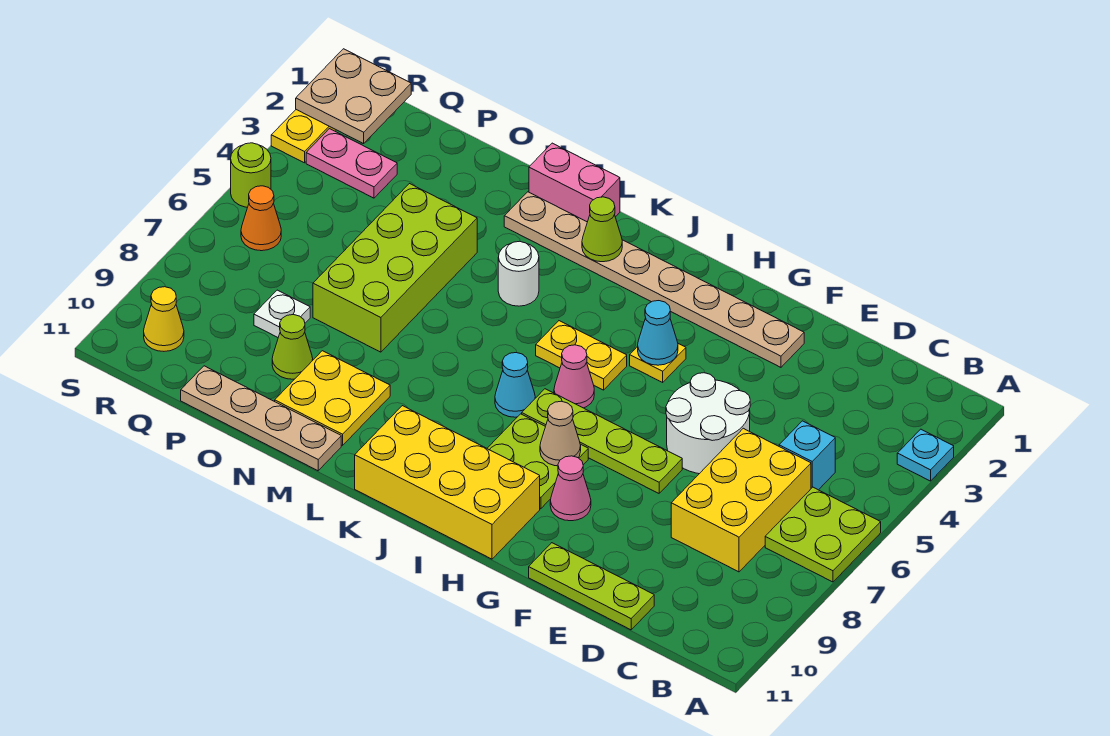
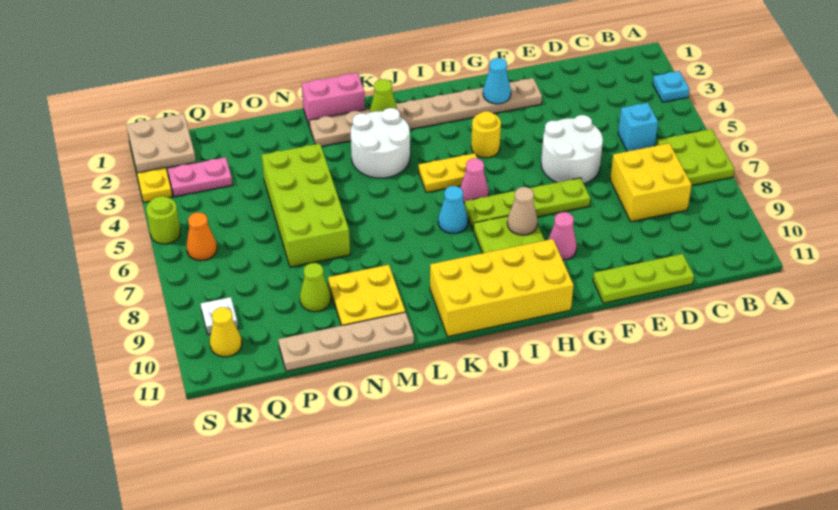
yellow brick C6:D8 level 1 -> yellow brick C7:D8 level 1
yellow plate H4 level 1 -> yellow round brick H4 level 1
cyan cone H4 level 2 -> cyan cone G2 level 2
white round brick L4 level 1 -> white round brick K3:L4 level 1
white plate P8 level 1 -> white plate R9 level 1

